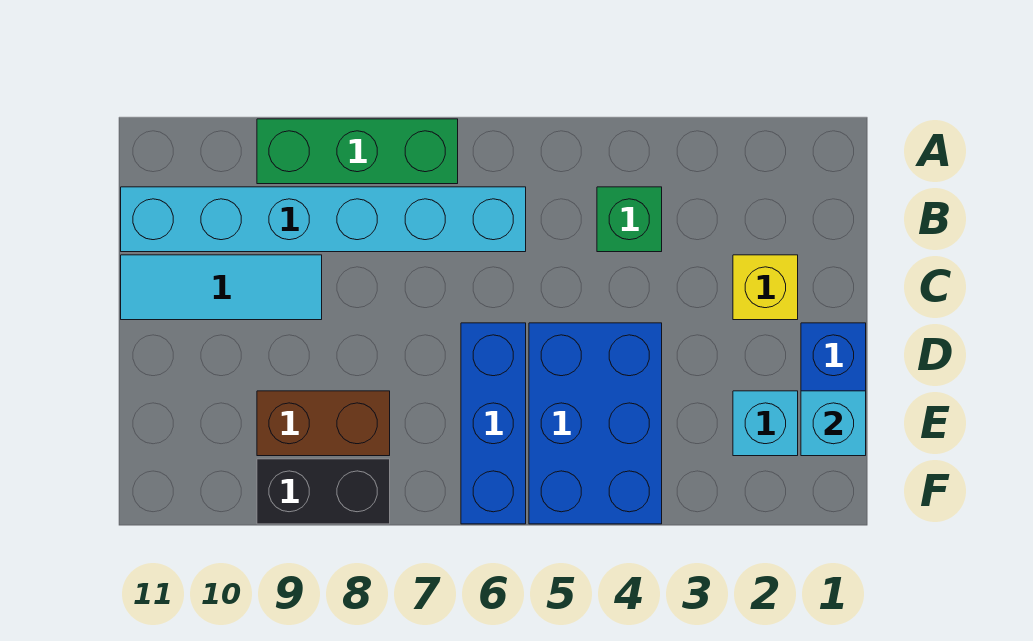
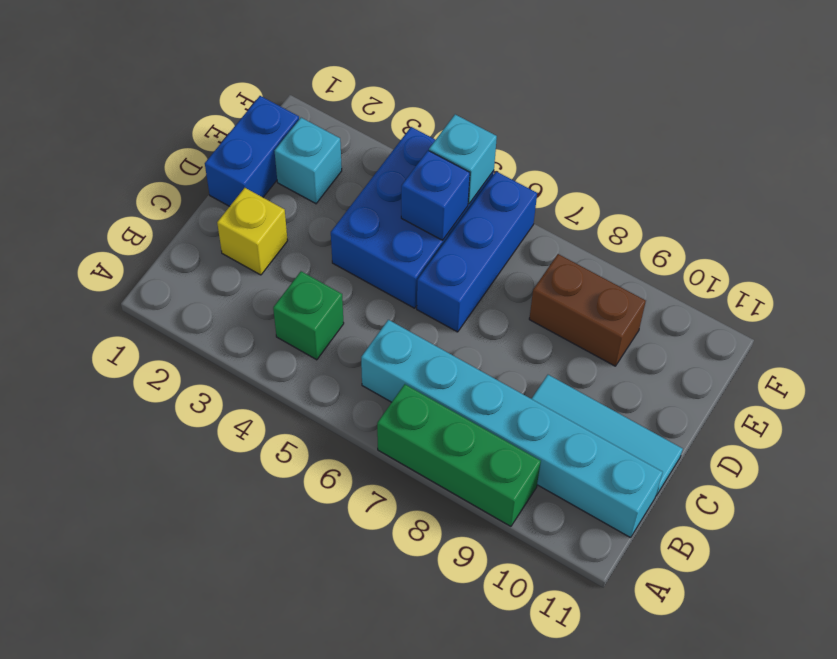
cyan brick E1 level 2 -> cyan brick F5 level 2
none -> blue brick E5 level 2
black brick F8:F9 level 1 -> none

